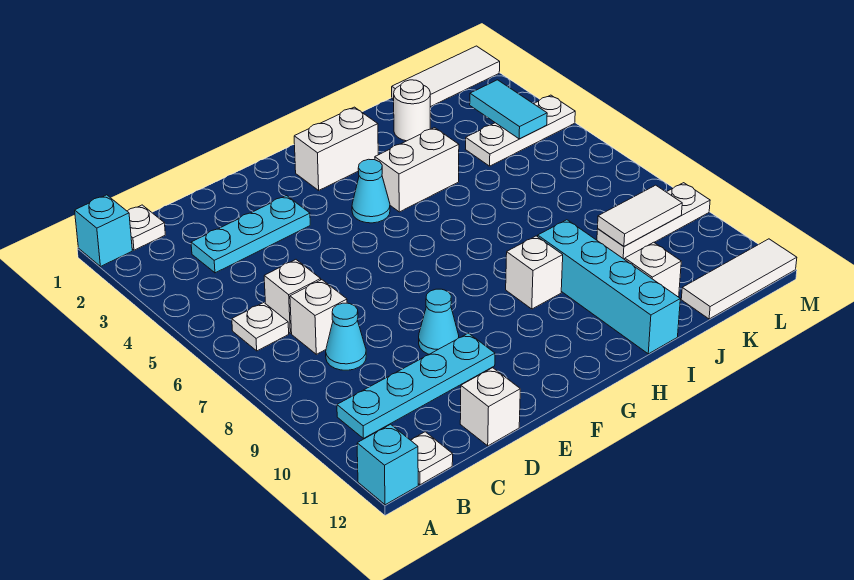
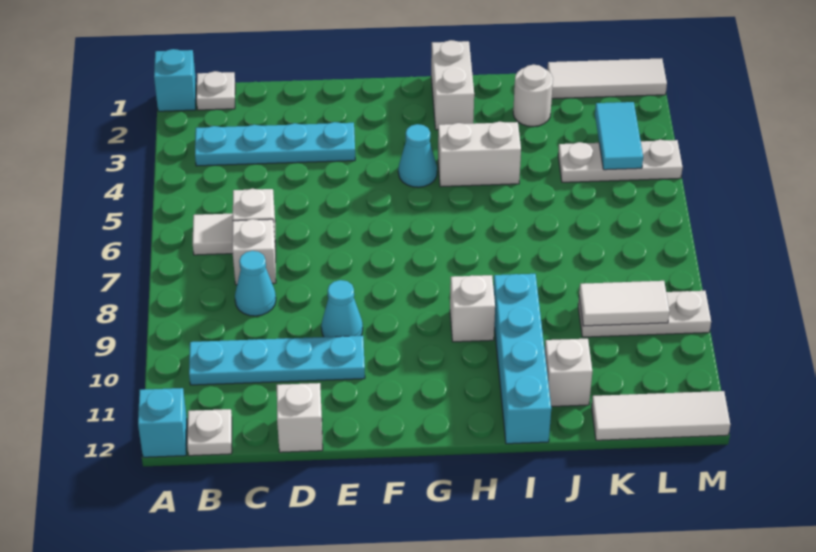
white plate B6 level 1 -> white tile B6 level 1
cyan plate C3:E3 level 1 -> cyan plate B3:E3 level 1
white brick G2:H2 level 1 -> white brick H1:H2 level 1

